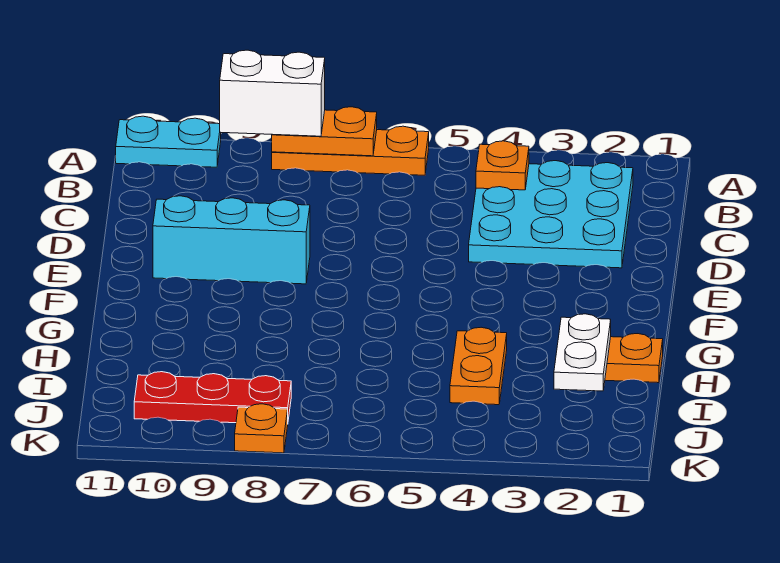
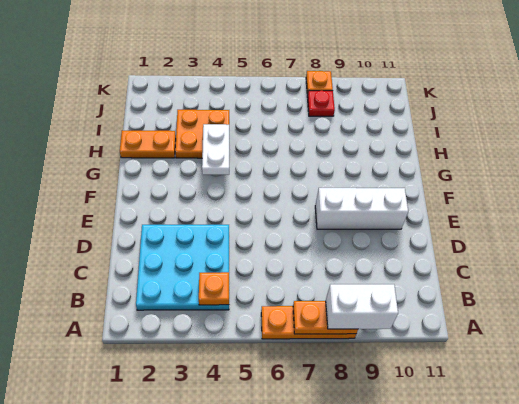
cyan plate A10:A11 level 1 -> none
cyan brick E8:E10 level 1 -> white brick E8:E10 level 1
white plate H2:I2 level 2 -> white plate G4:H4 level 2
orange plate H4:I4 level 1 -> orange plate H3:I4 level 1
red plate J8:J10 level 1 -> red plate J8 level 1

